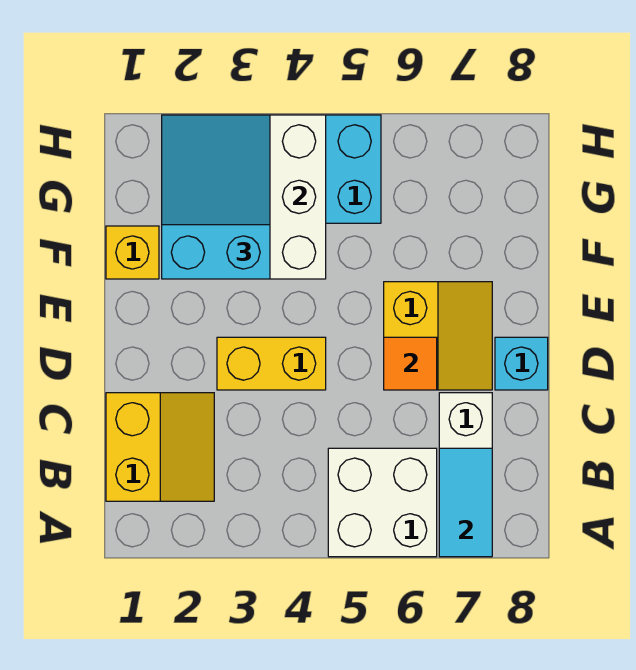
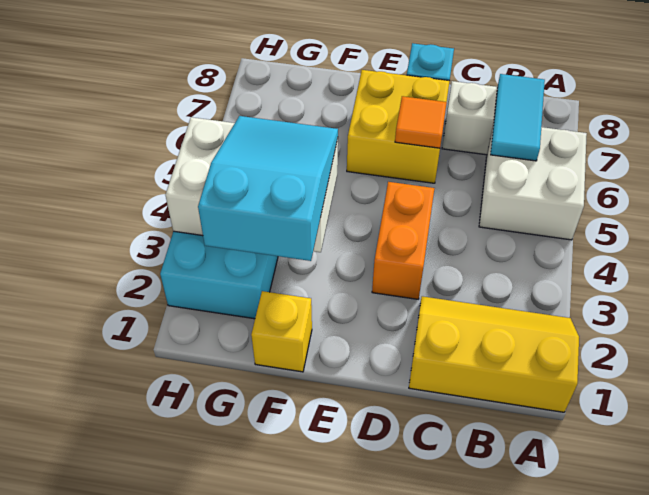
cyan tile A7:B7 level 2 -> cyan tile B6:B7 level 2
yellow slope B1:C2 level 1 top 1 -> yellow slope A1:C2 level 1 top 1
yellow brick D3:D4 level 1 -> orange brick D3:D4 level 1
yellow slope D6:E7 level 1 top 6 -> yellow brick D6:E7 level 1
cyan slope F2:H3 level 3 top F -> cyan slope F2:G4 level 3 top 2

